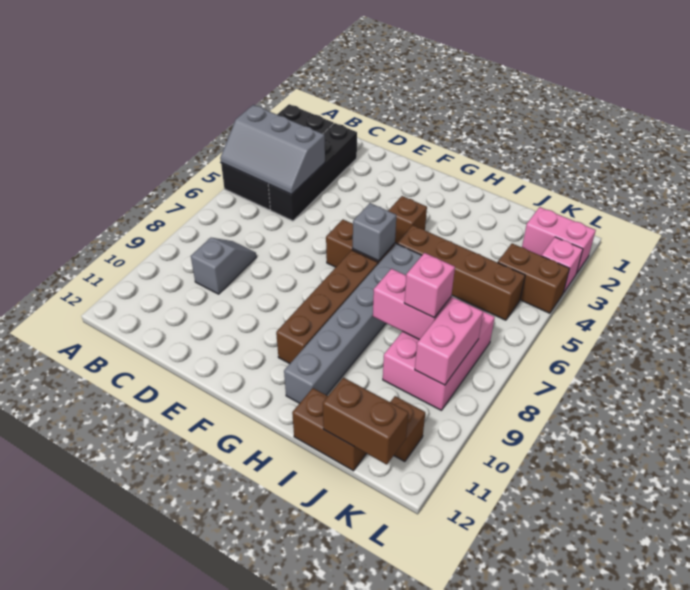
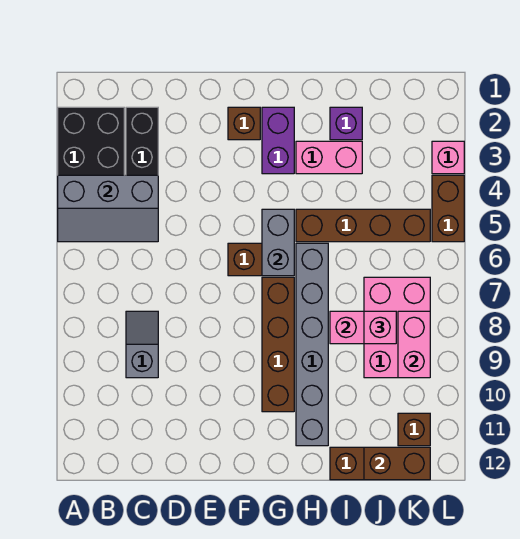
none -> purple brick G2:G3 level 1
brown brick G4 level 1 -> brown brick F2 level 1
grey brick G6 level 2 -> grey brick G5:G6 level 2
none -> purple brick I2 level 1
pink brick K2:L2 level 1 -> pink brick H3:I3 level 1
brown brick K4:L4 level 1 -> brown brick L4:L5 level 1

